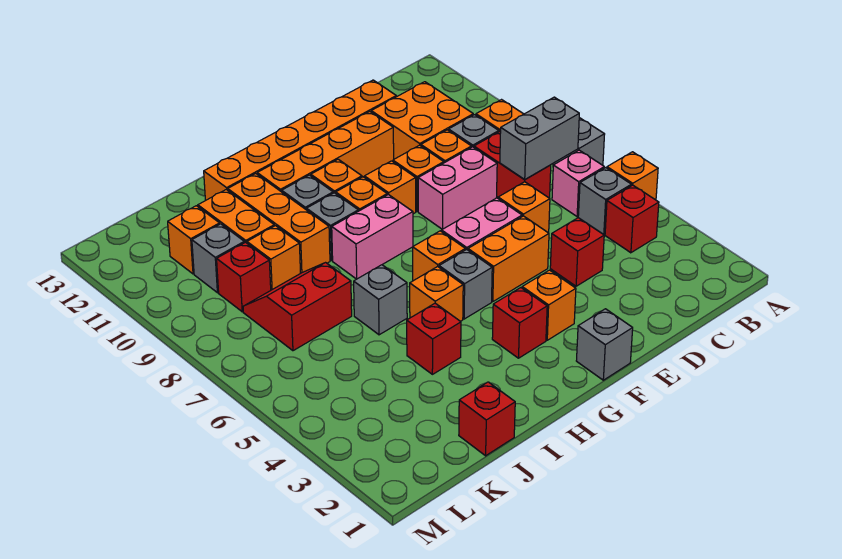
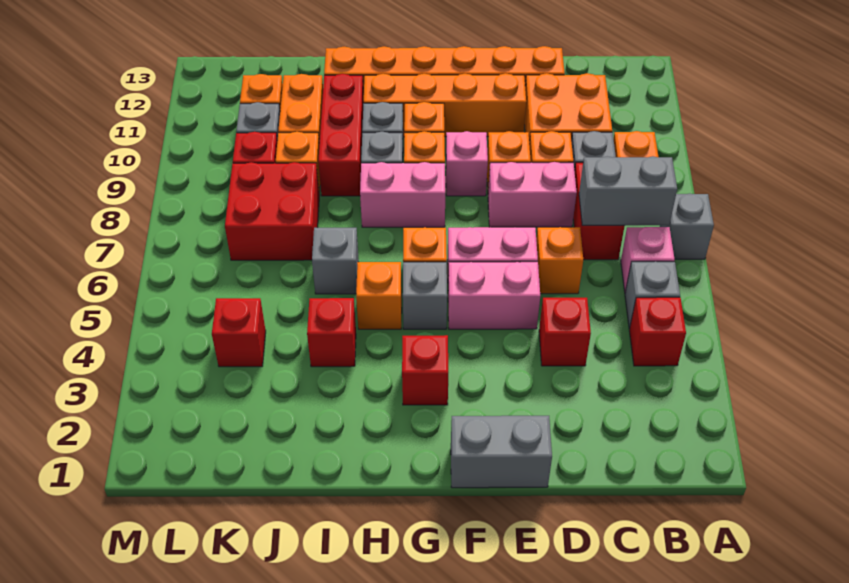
orange brick A5 level 1 -> none
orange brick E5:F5 level 1 -> pink brick E5:F5 level 1
grey brick F1 level 1 -> grey brick E1:F1 level 1
orange brick F3 level 1 -> none
orange brick F9 level 1 -> pink brick F9 level 1
orange brick I9:I11 level 1 -> red brick I9:I11 level 1
red brick J1 level 1 -> red brick K4 level 1
red slope J7:K8 level 1 top 7 -> red brick J7:K8 level 1

